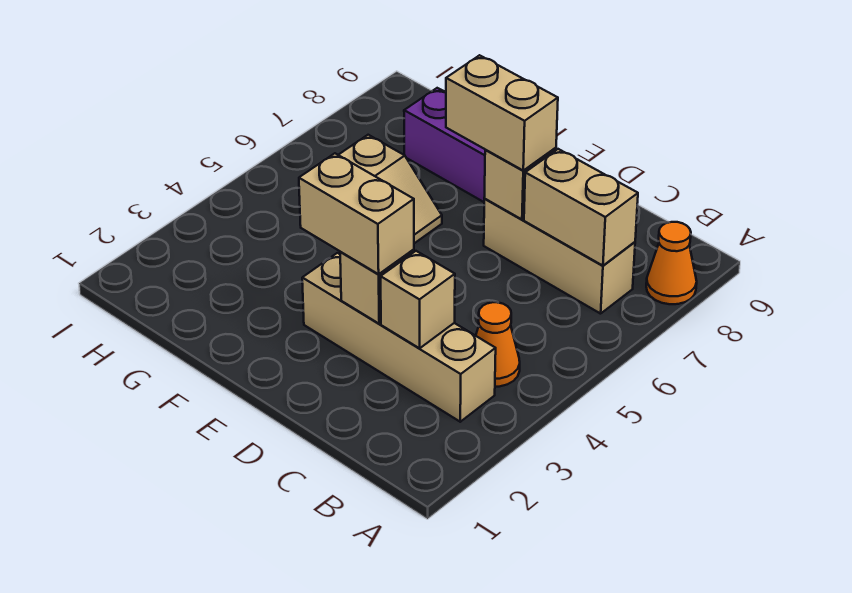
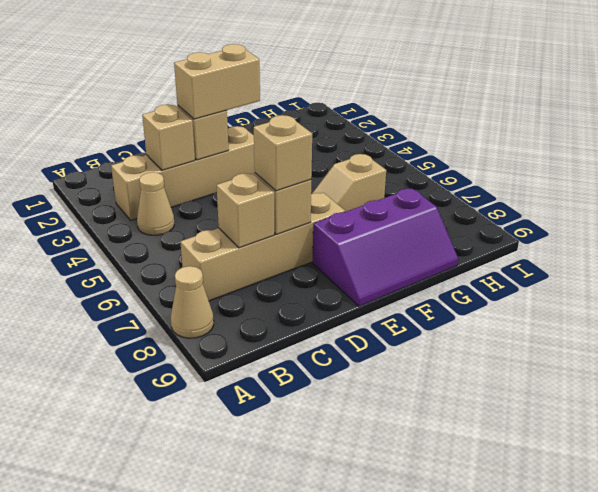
orange cone A8 level 1 -> tan cone A8 level 1
orange cone B4 level 1 -> tan cone B4 level 1
tan brick B7:D7 level 1 -> tan brick B7:E7 level 1
tan brick B7:C7 level 2 -> tan brick C7 level 2
tan brick D7:E7 level 3 -> tan brick D7 level 3

